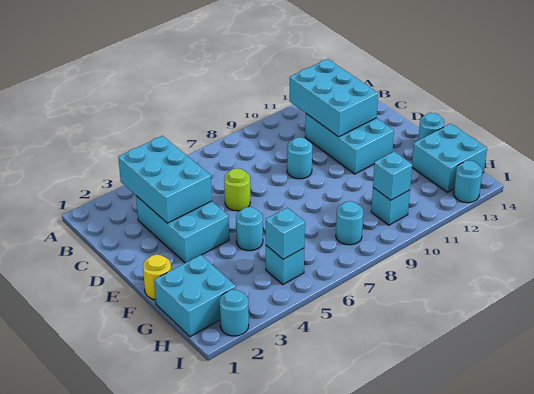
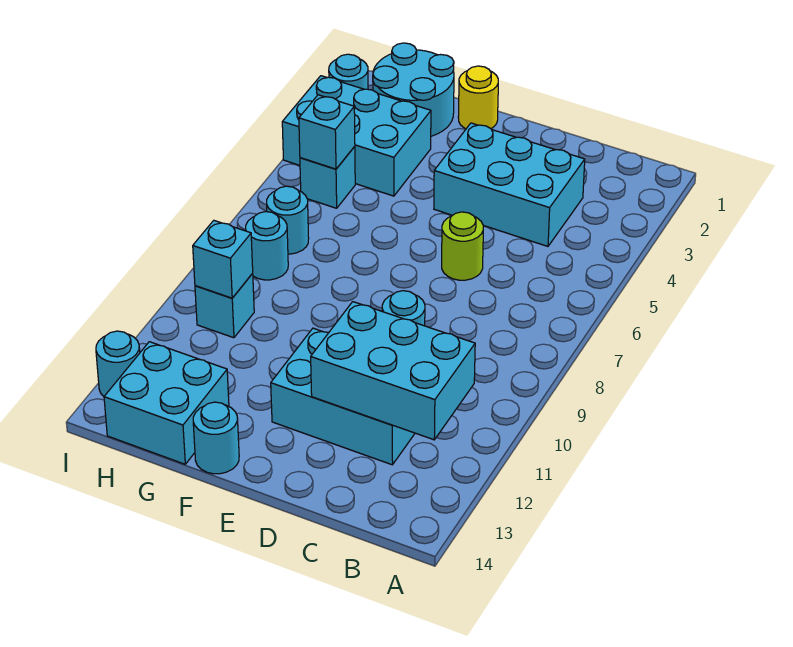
cyan brick B3:D4 level 2 -> cyan brick G3:I4 level 1
cyan round brick F5 level 1 -> cyan round brick H7 level 1
cyan brick G1:H2 level 1 -> cyan round brick G1:H2 level 1

